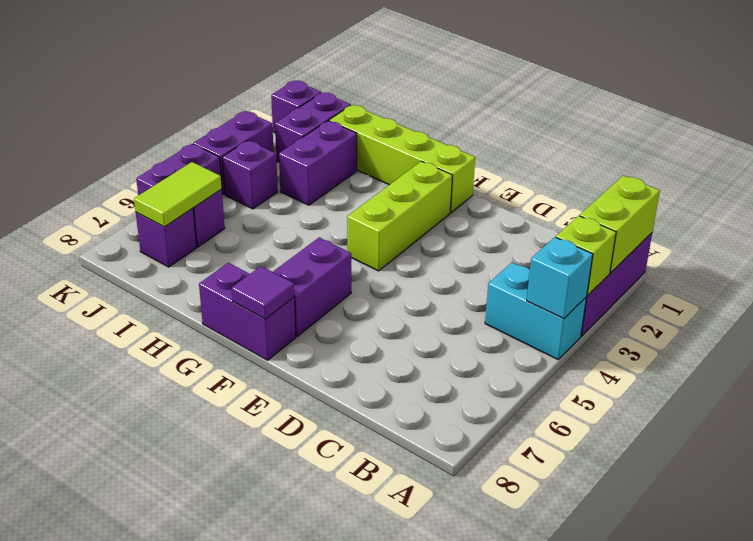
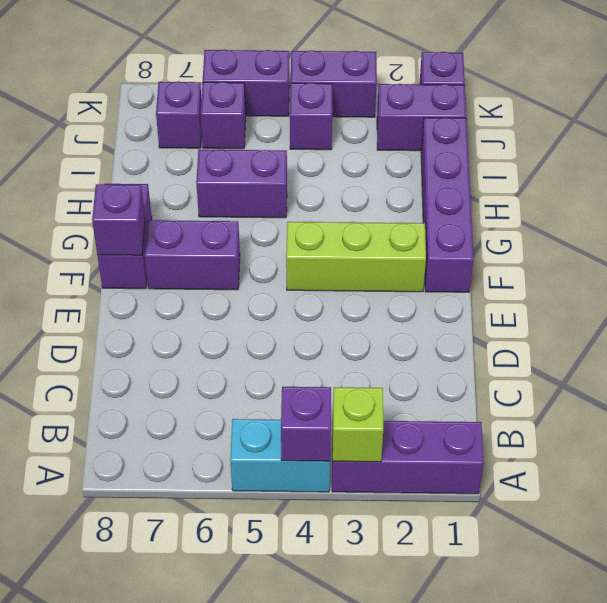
lime brick A1:A2 level 2 -> none
cyan brick A4:B4 level 1 -> cyan brick A4:A5 level 1
cyan brick A4 level 2 -> purple brick A4 level 2
lime brick F1:I1 level 1 -> purple brick F1:I1 level 1
purple tile F8 level 2 -> purple brick F8 level 2
purple brick I2:I3 level 1 -> purple brick H5:H6 level 1
lime tile J6:J7 level 2 -> none

